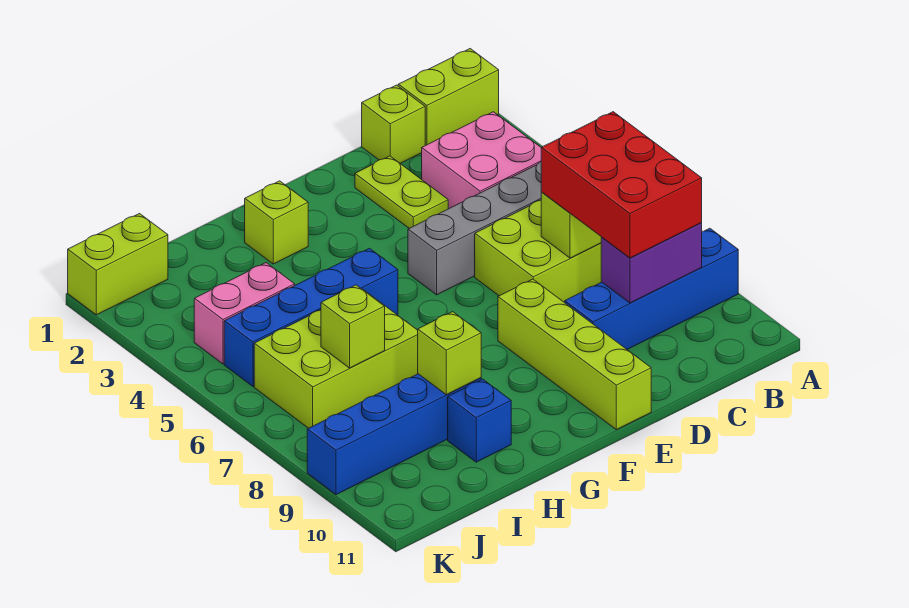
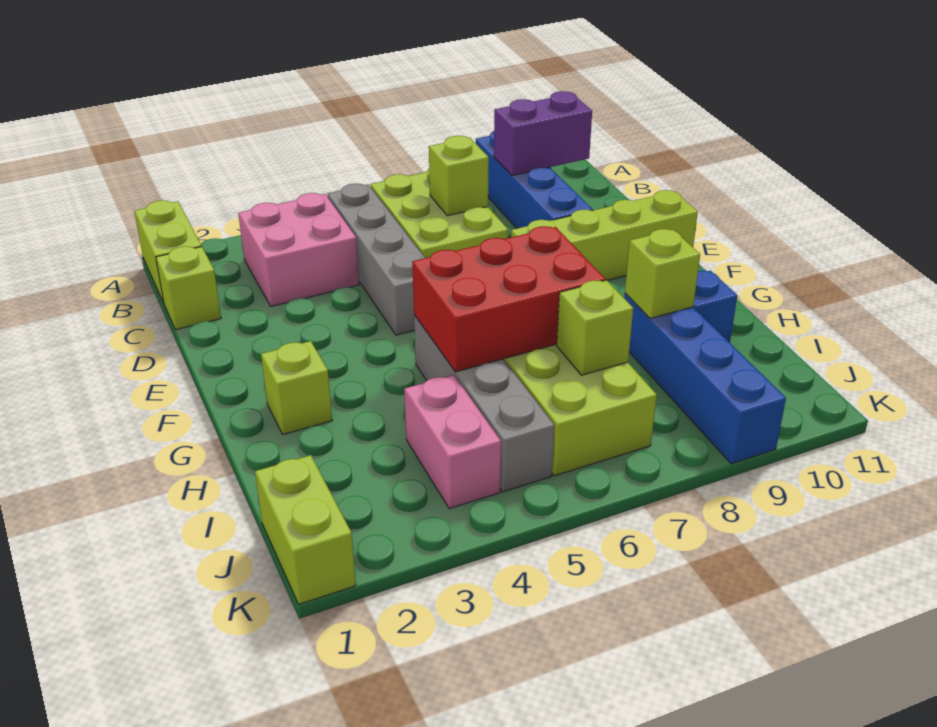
red brick B7:C9 level 3 -> red brick G5:H7 level 2
purple brick B9:C9 level 2 -> purple brick B9:B10 level 2
lime plate D2:D3 level 1 -> none
blue brick G5:J5 level 1 -> grey brick G5:J5 level 1

